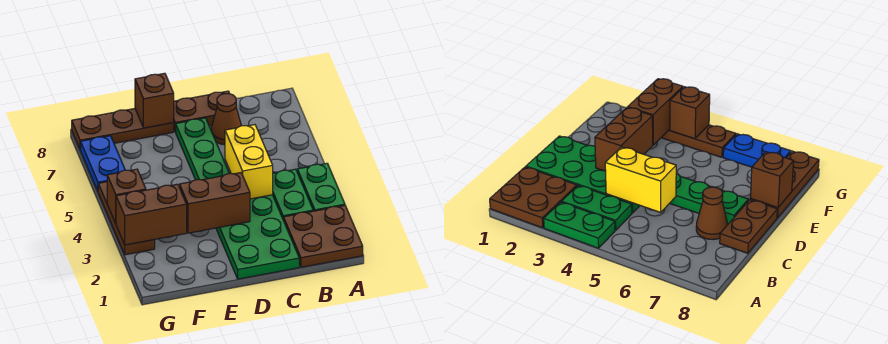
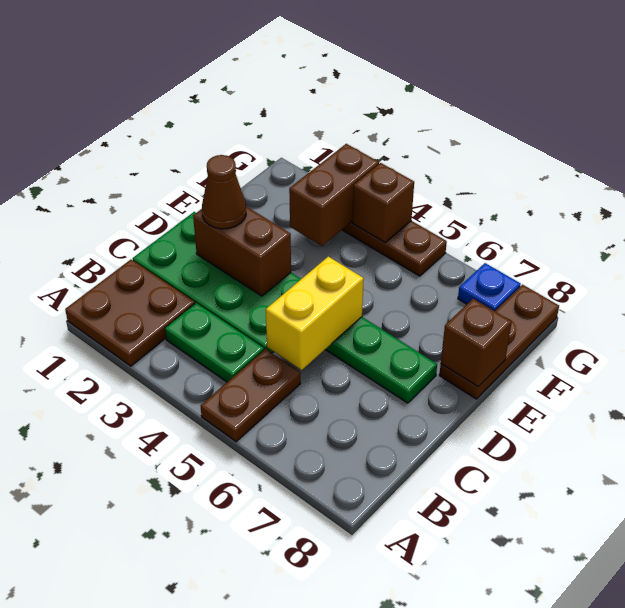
green plate A3:A4 level 1 -> none
yellow brick C4:C5 level 2 -> yellow brick C5:D5 level 2
brown cone C7 level 1 -> brown cone D2 level 3
brown plate C8:D8 level 1 -> brown plate A5:B5 level 1
brown brick D3:E3 level 2 -> brown brick D2:D3 level 2
blue plate G6:G7 level 1 -> blue plate G7 level 1

